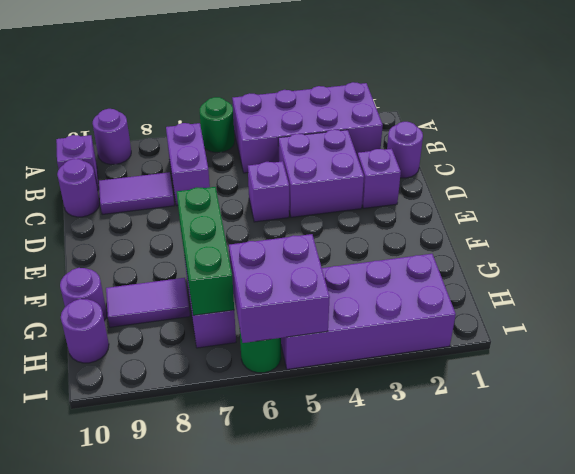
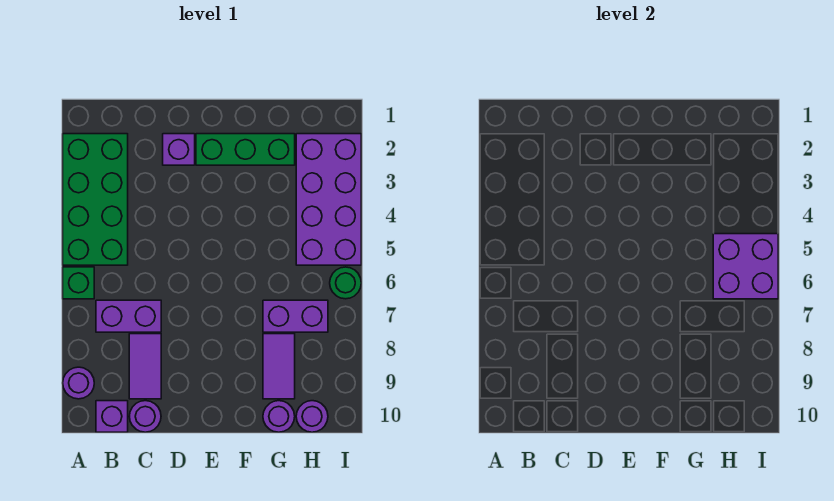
purple brick A2:B5 level 1 -> green brick A2:B5 level 1
green round brick A6 level 1 -> green brick A6 level 1
purple round brick C1 level 1 -> none
purple brick C3:D4 level 1 -> none
purple brick D5 level 1 -> none
green brick F7:H7 level 2 -> green brick E2:G2 level 1

